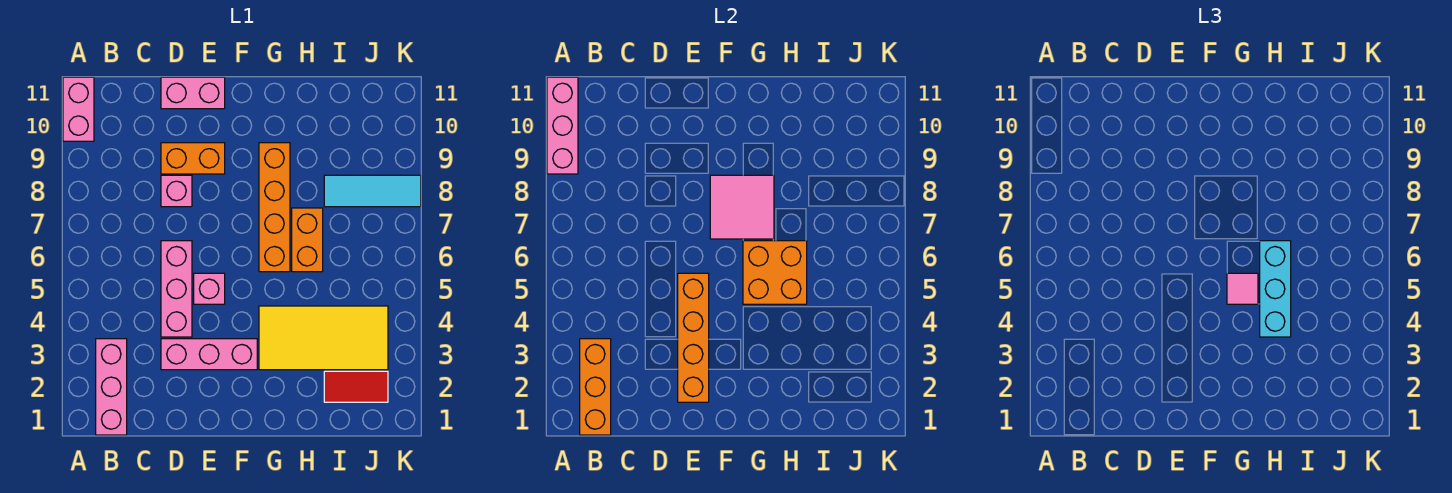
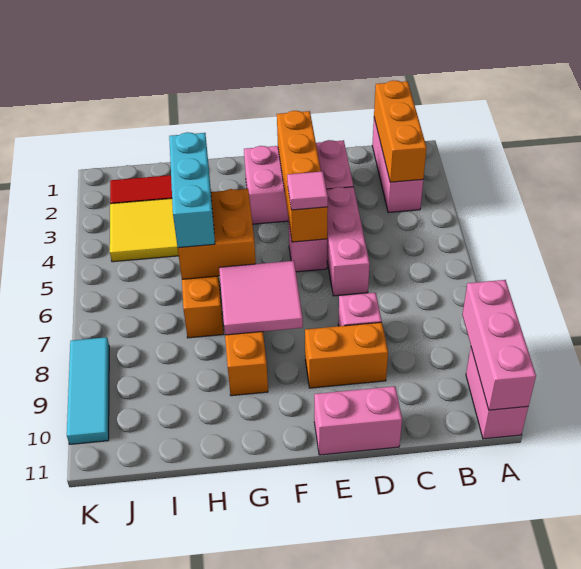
pink brick D3:F3 level 1 -> pink brick D2:F3 level 1
pink tile G5 level 3 -> pink tile E5 level 3
cyan tile I8:K8 level 1 -> cyan tile K8:K10 level 1

